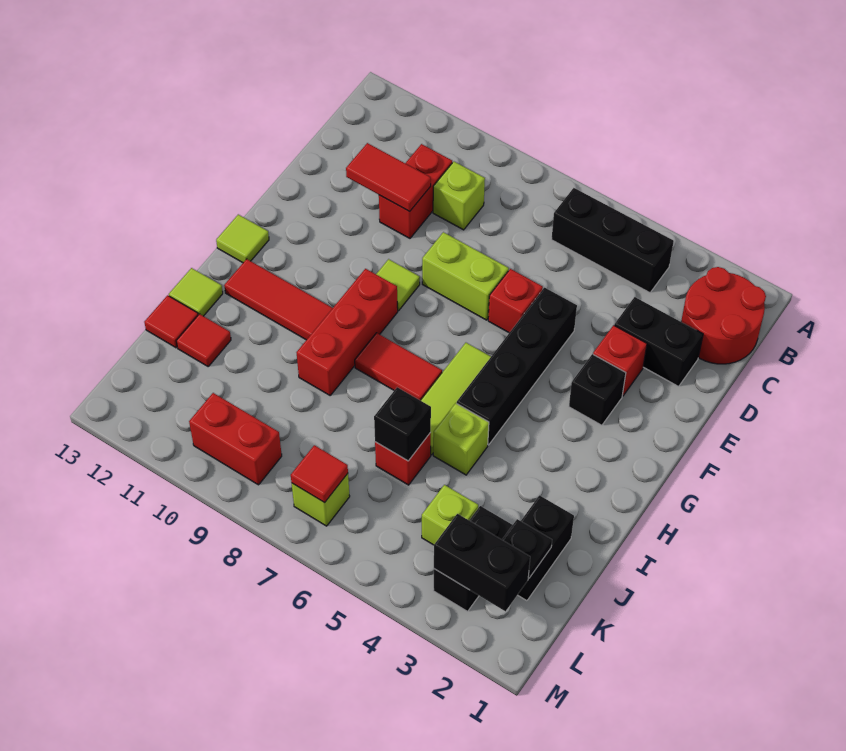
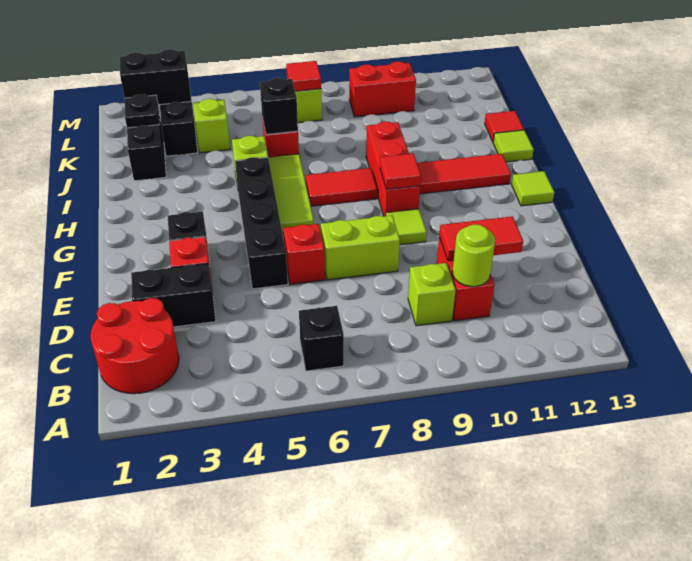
black brick B4:B6 level 1 -> black brick B6 level 1
none -> lime round brick C10 level 2
red tile J12 level 1 -> red tile G9 level 2

